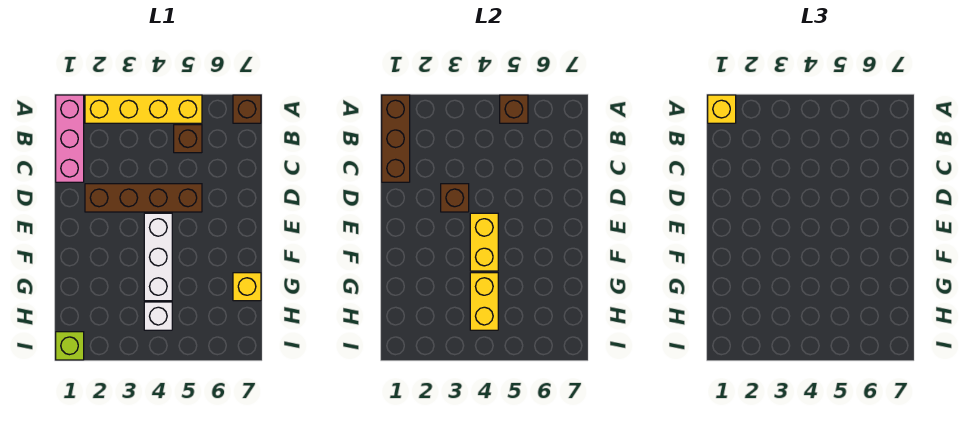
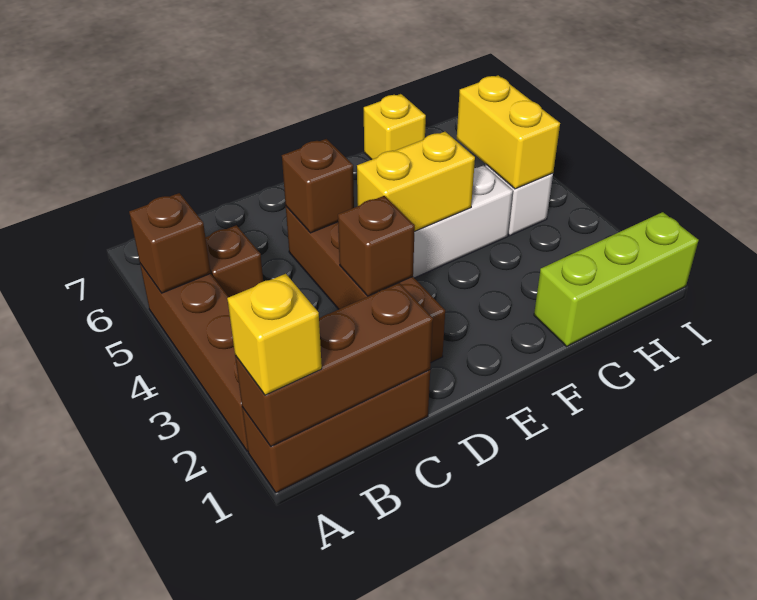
pink brick A1:C1 level 1 -> brown brick A1:C1 level 1
yellow brick A2:A5 level 1 -> brown brick A2:A5 level 1
brown brick A7 level 1 -> brown brick D5 level 2
yellow brick G4:H4 level 2 -> yellow brick H4:H5 level 2
lime brick I1 level 1 -> lime brick G1:I1 level 1

